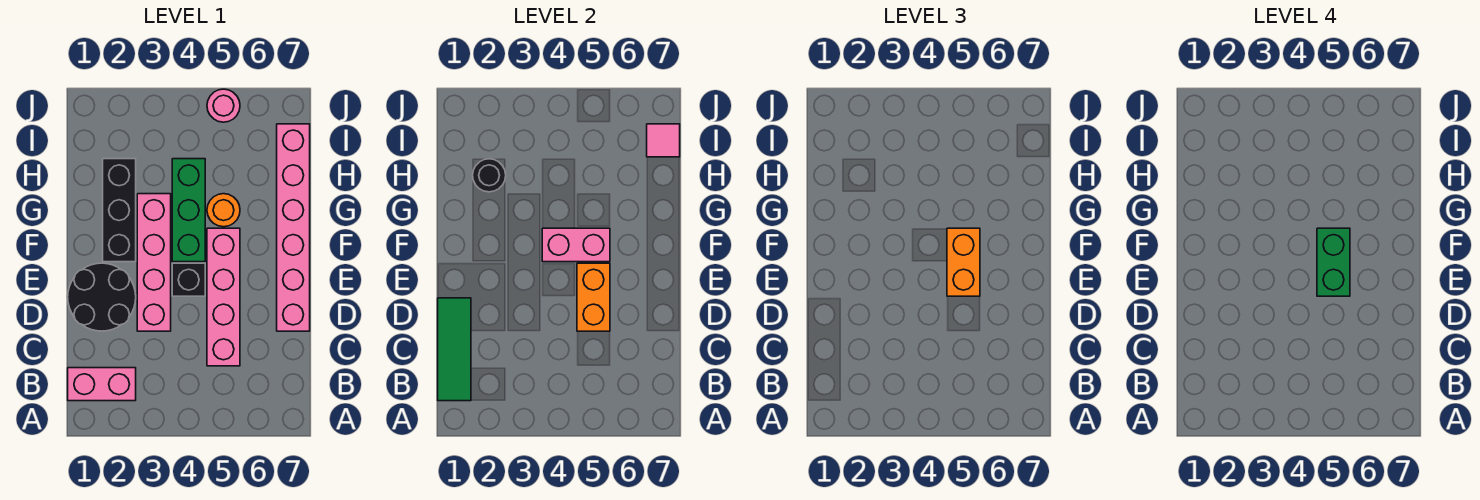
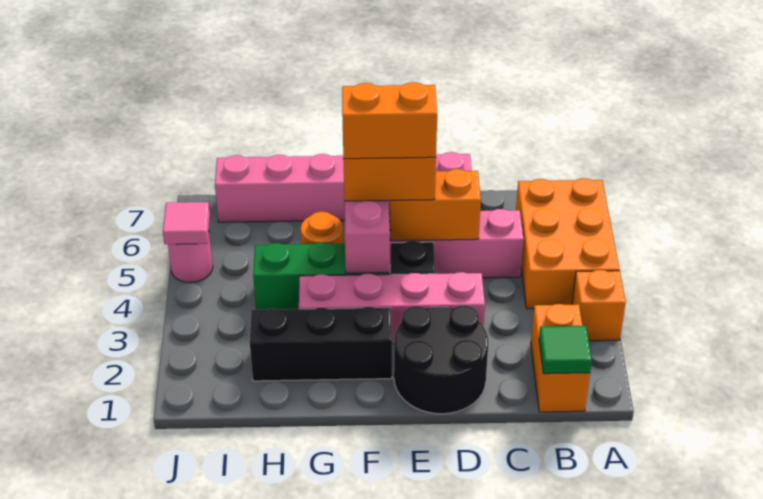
none -> orange brick A3 level 1
none -> orange brick A4:B6 level 1
pink brick B1:B2 level 1 -> orange brick B1:B2 level 1
green tile B1:D1 level 2 -> green tile B1 level 2
green brick E5:F5 level 4 -> orange brick E5:F5 level 4
black round brick H2 level 2 -> none
pink tile I7 level 2 -> pink tile J5 level 2

